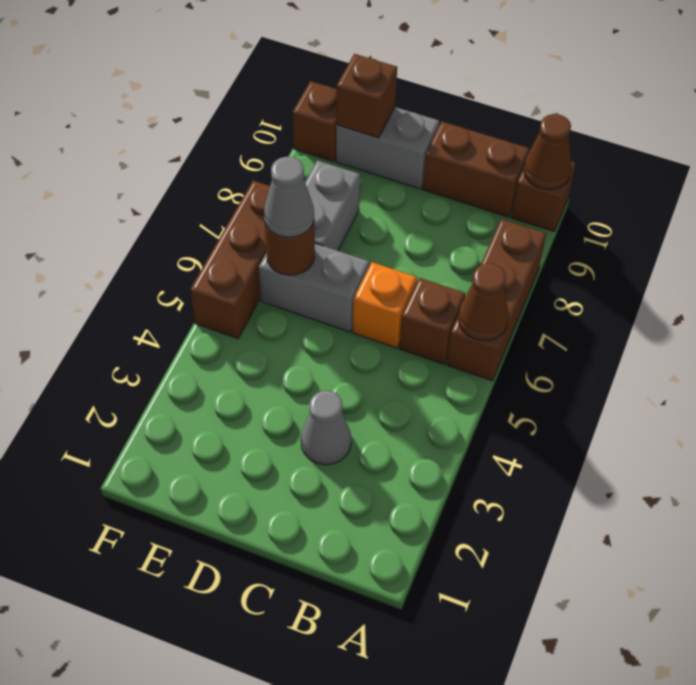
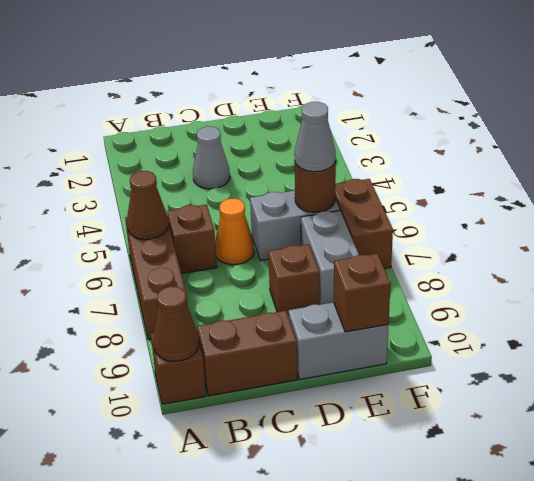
orange brick C6 level 1 -> orange cone C6 level 1
brown brick F5:F7 level 1 -> brown brick F6:F7 level 1
brown brick F10 level 1 -> brown brick D8 level 1

